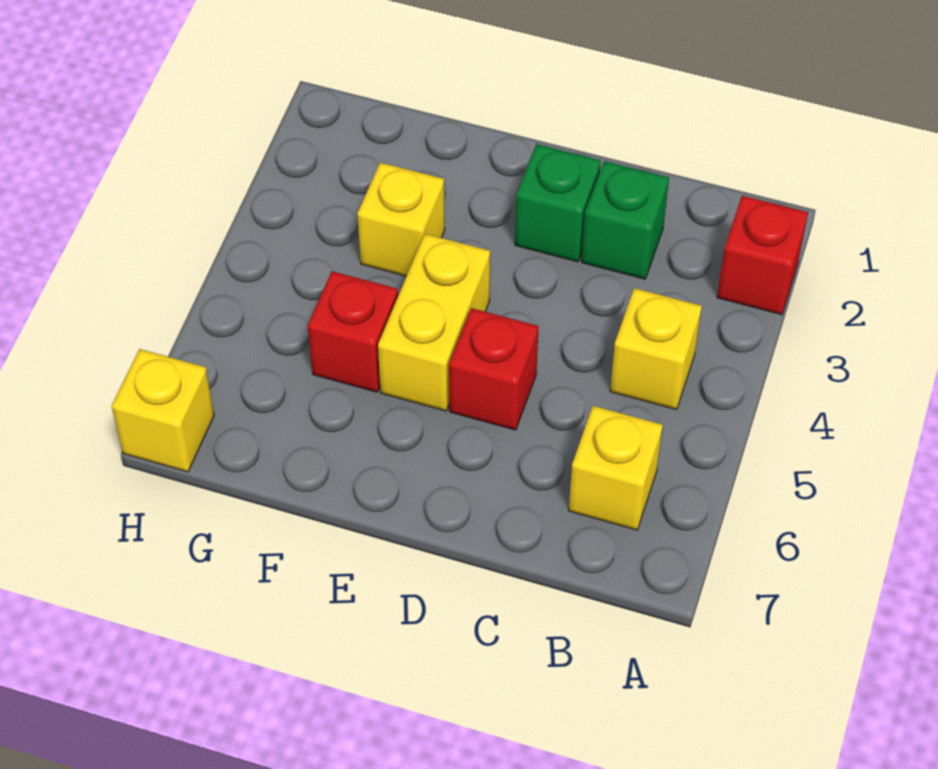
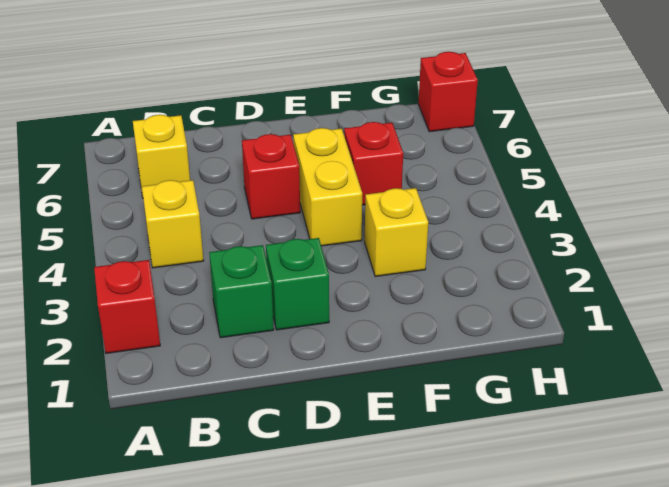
yellow brick H7 level 1 -> red brick H7 level 1

